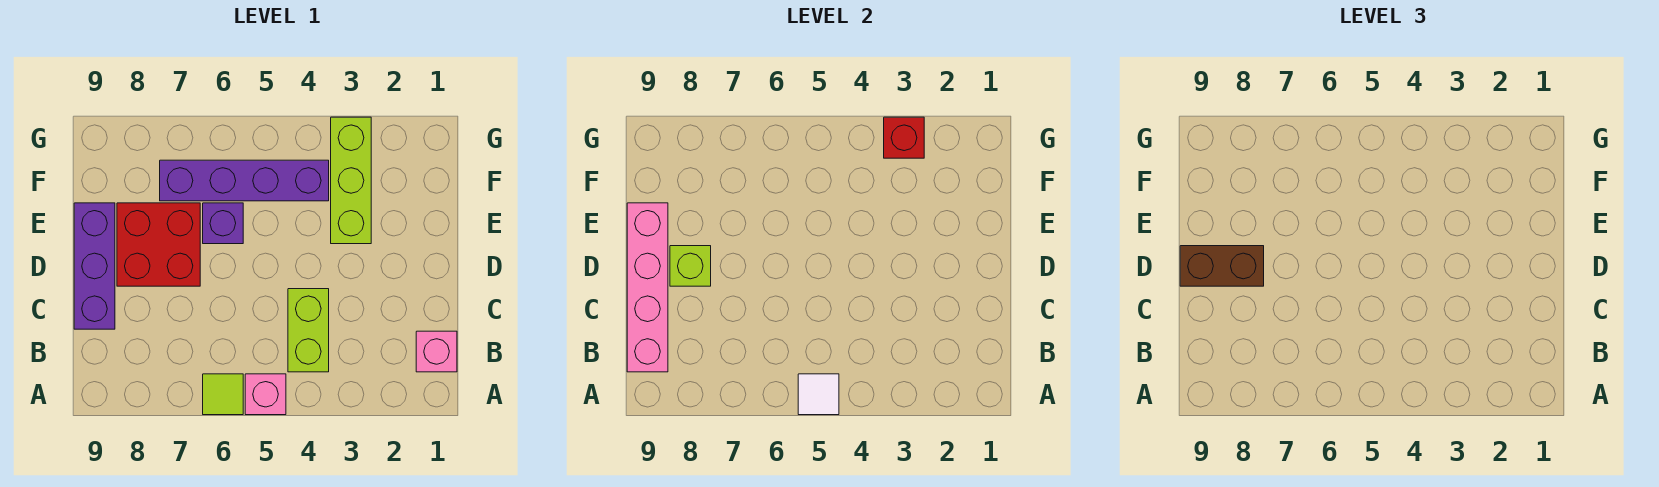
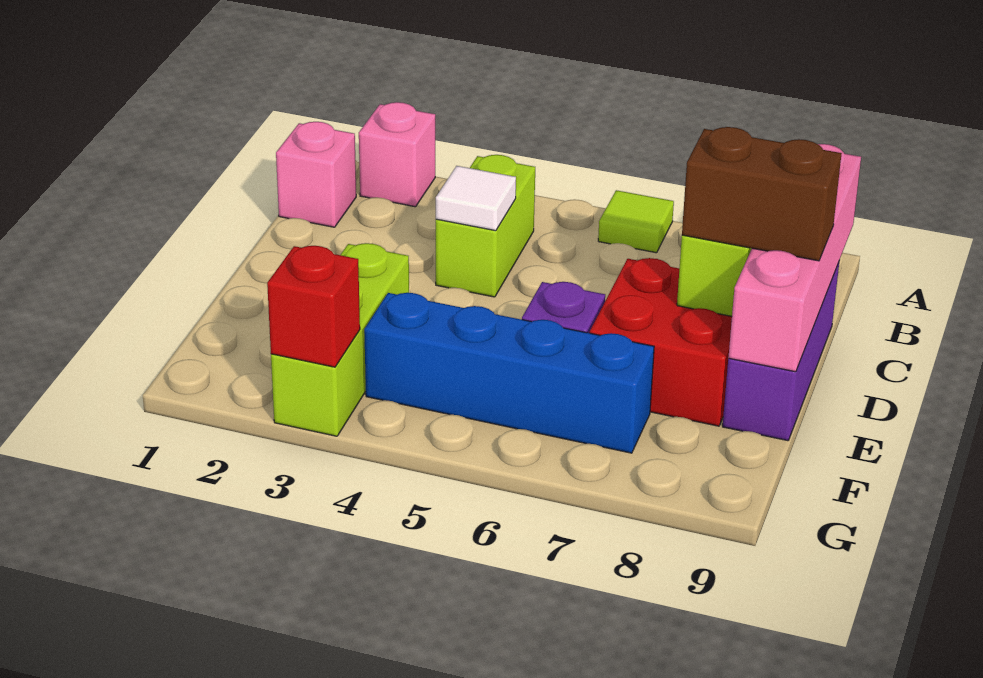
pink brick A5 level 1 -> pink brick A2 level 1
white tile A5 level 2 -> white tile C4 level 2
purple brick F4:F7 level 1 -> blue brick F4:F7 level 1

